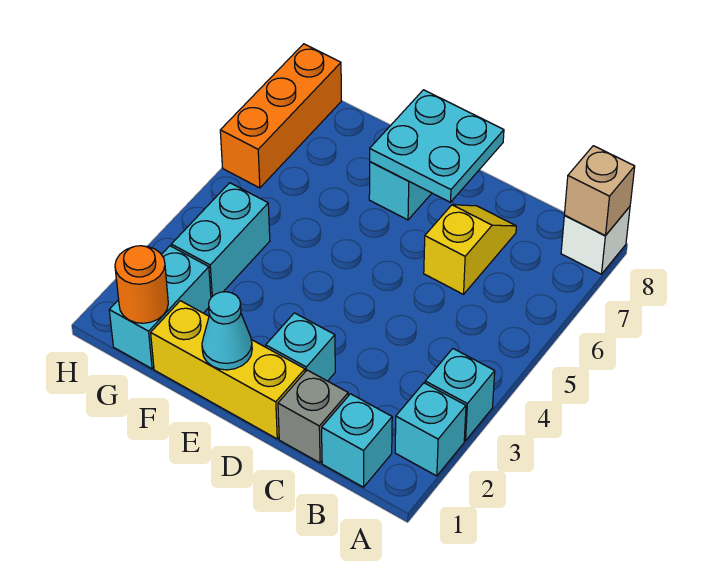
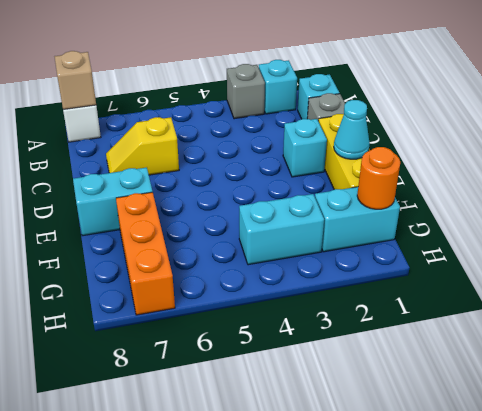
cyan brick A3 level 1 -> grey brick A3 level 1
cyan plate D7:E8 level 2 -> none
orange brick H6:H8 level 1 -> orange brick F7:H7 level 1

